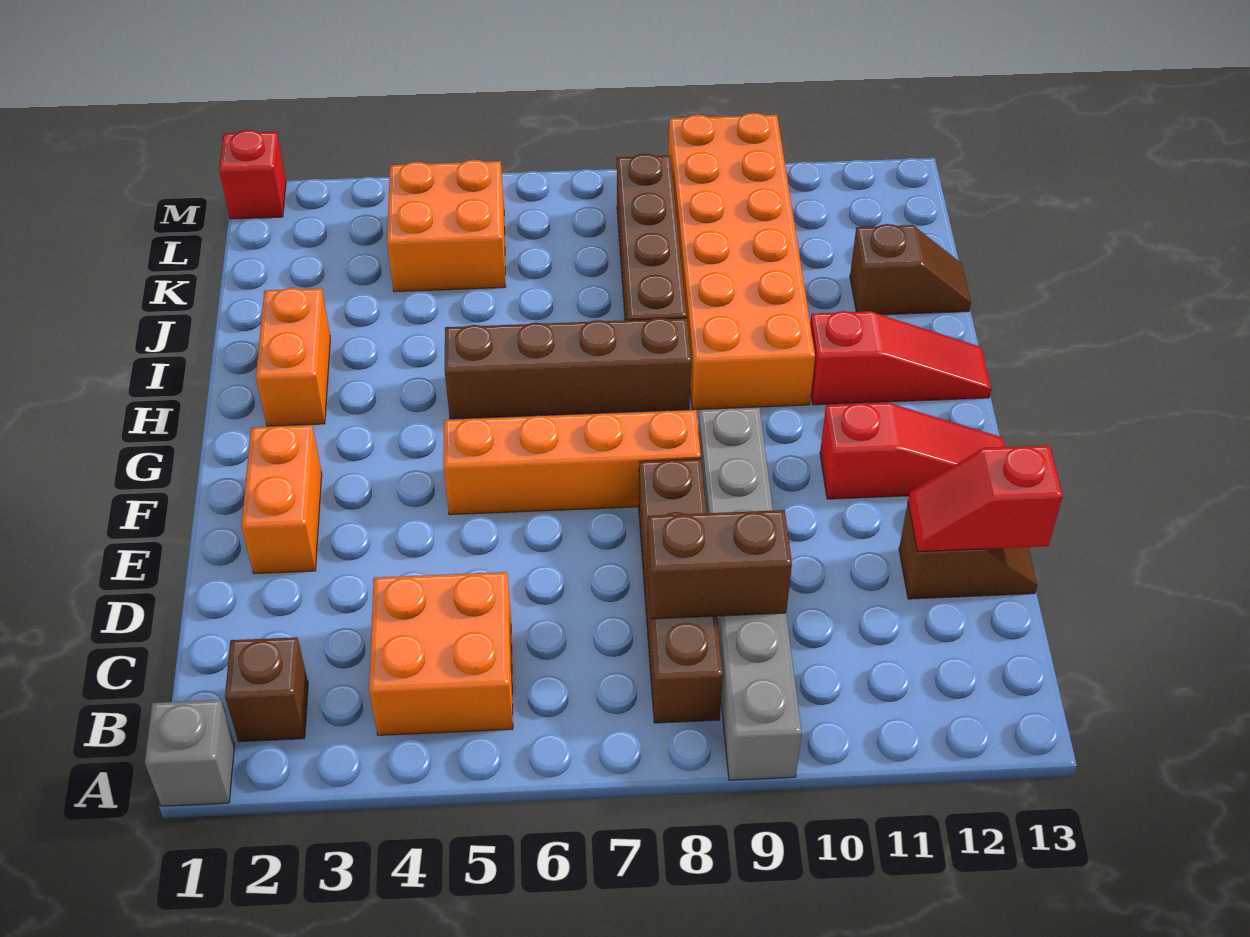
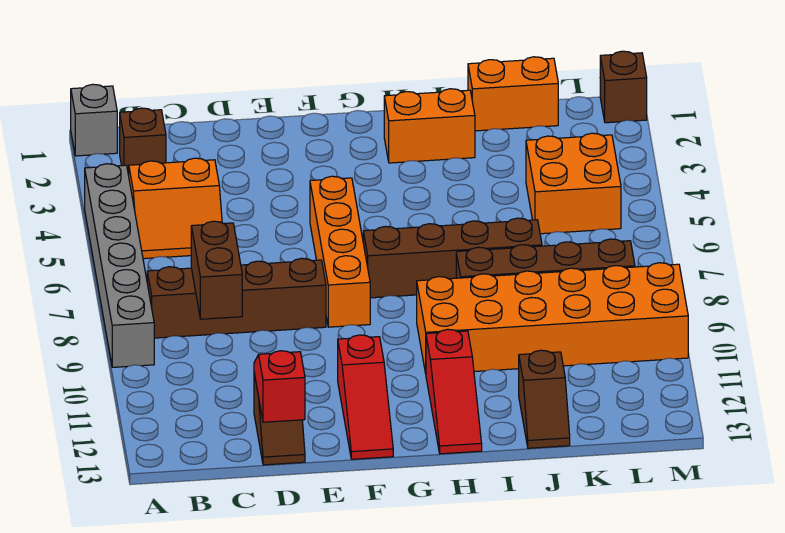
grey brick A9:F9 level 1 -> grey brick A4:A9 level 1
orange brick B4:C5 level 1 -> orange slope B4:C5 level 1 top 4
orange brick E2:F2 level 1 -> orange brick J1:K1 level 1
brown brick H5:H8 level 1 -> brown brick G7:J7 level 1
red brick M1 level 1 -> brown brick M1 level 1

